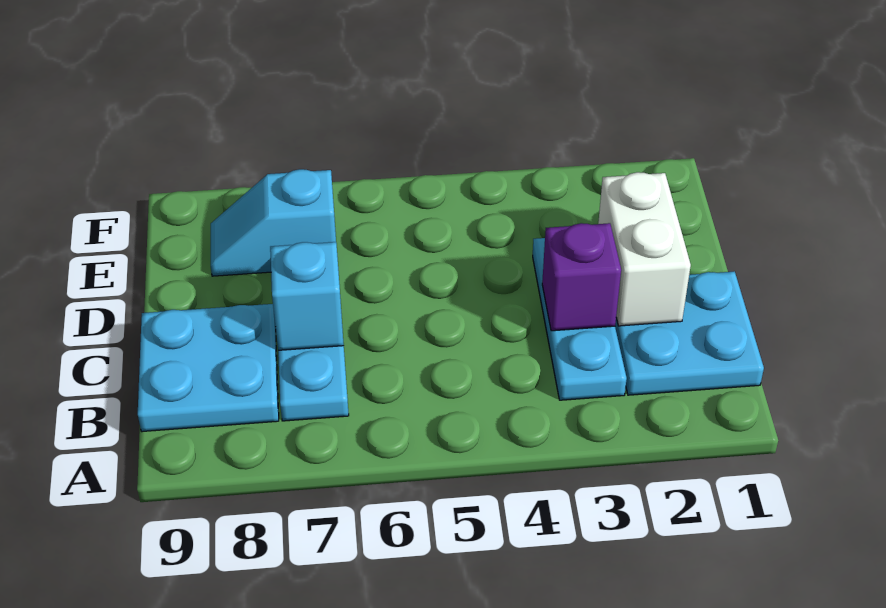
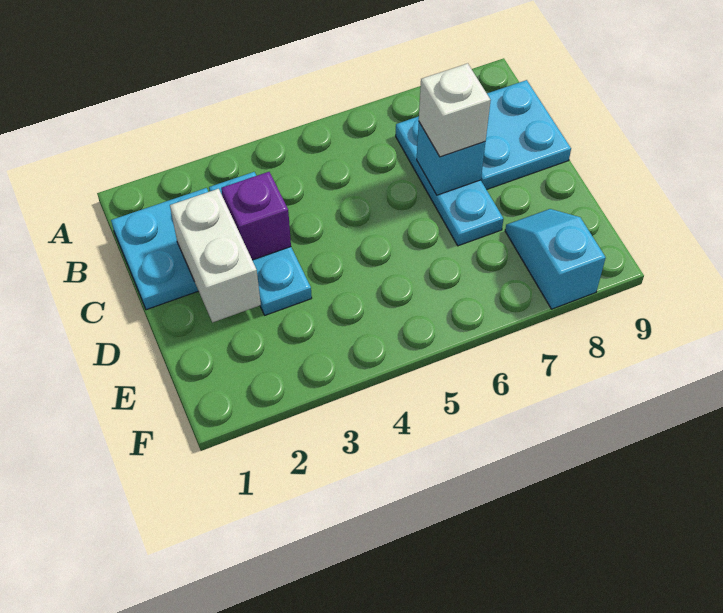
none -> white brick C7 level 3
cyan slope E7:E8 level 1 top 7 -> cyan slope E8:F8 level 1 top F

